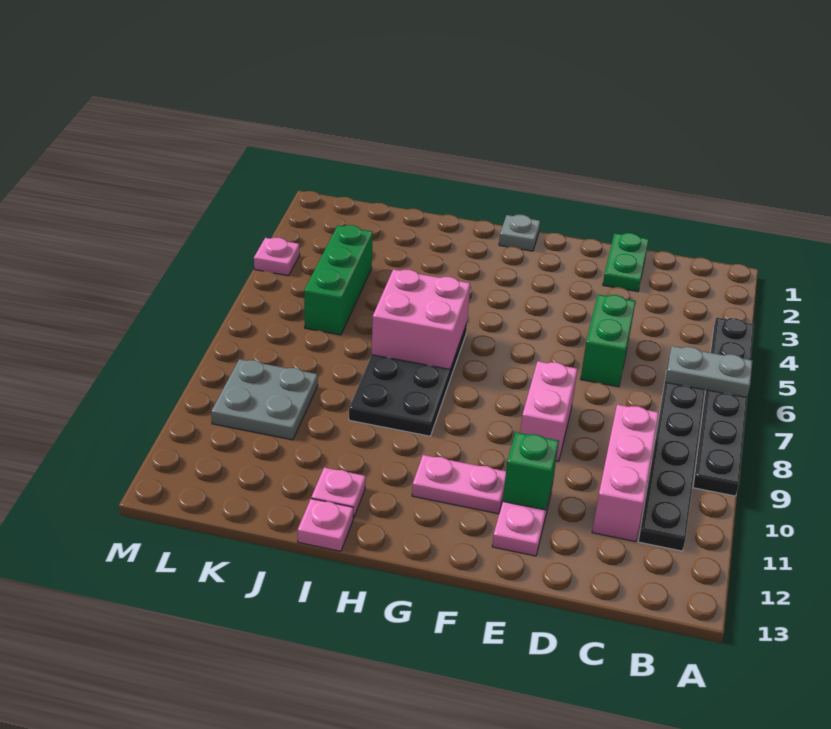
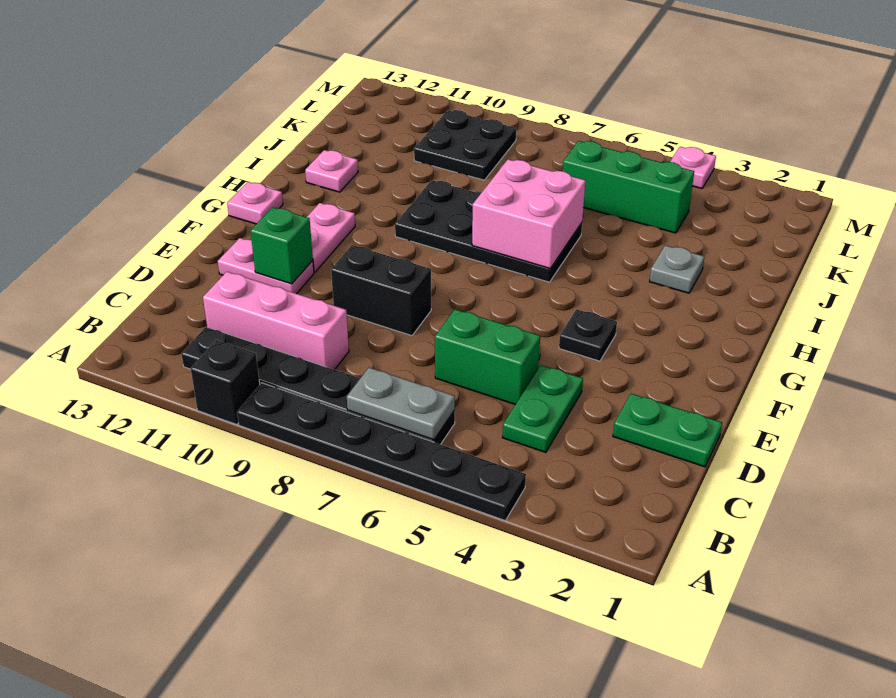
grey plate A6:B6 level 2 -> grey plate B6:B7 level 2
none -> black brick A10 level 1
none -> green plate C4:D4 level 1
pink brick E8:E9 level 1 -> black brick E8:E9 level 1
none -> black plate F4 level 1
grey plate G1 level 1 -> grey plate I3 level 1
pink plate I13 level 1 -> pink plate G13 level 1
grey plate K9:L10 level 1 -> black plate K9:L10 level 1

